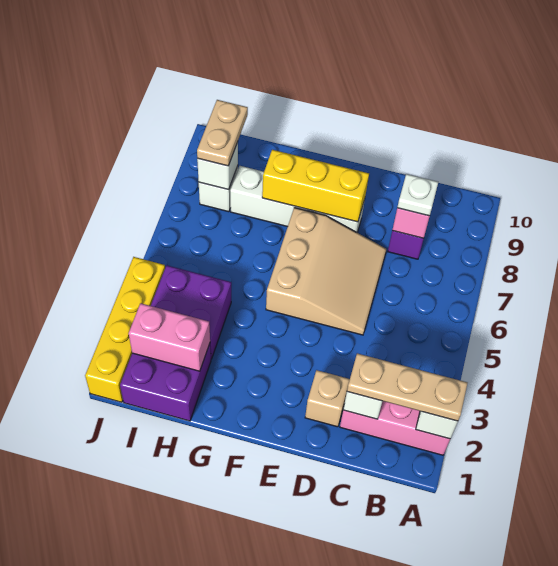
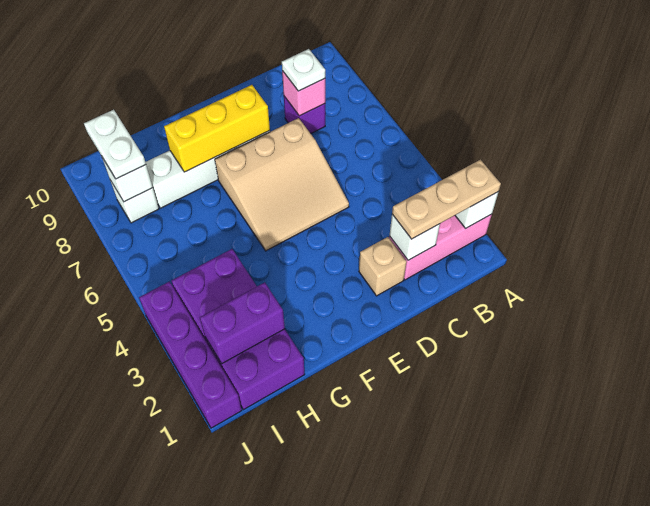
tan slope D5:F7 level 1 top F -> tan slope D5:F7 level 1 top 7
pink brick H2:I2 level 2 -> purple brick H2:I2 level 2
tan plate I8:I9 level 3 -> white plate I8:I9 level 3
yellow brick J1:J4 level 1 -> purple brick J1:J4 level 1

